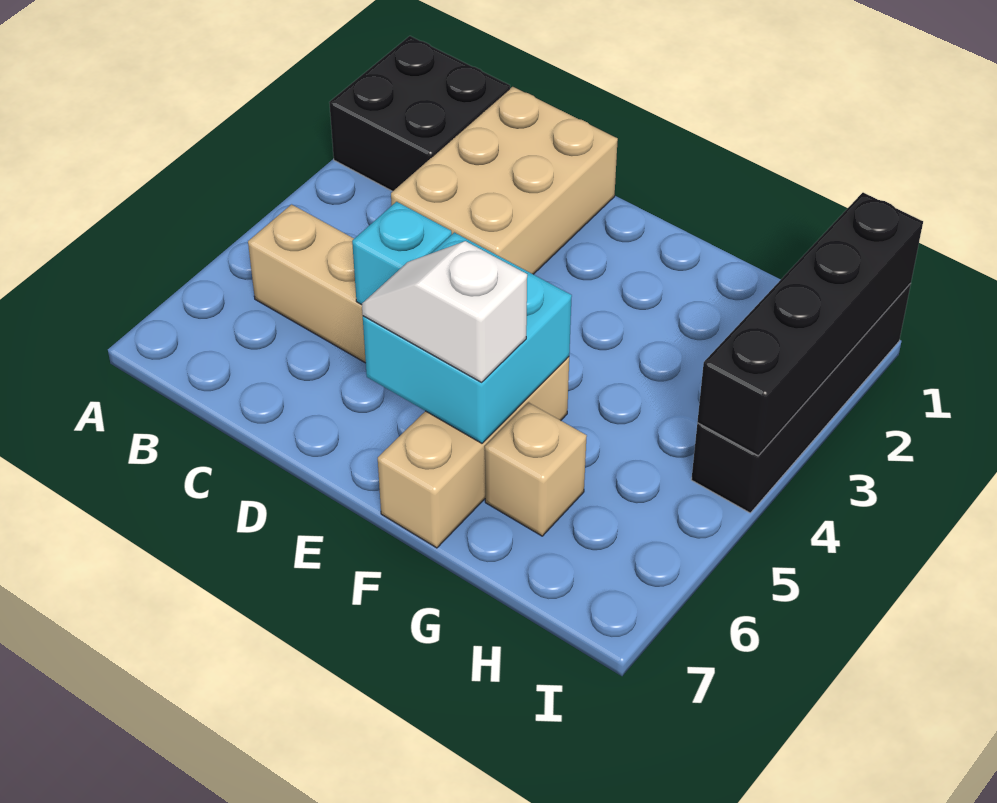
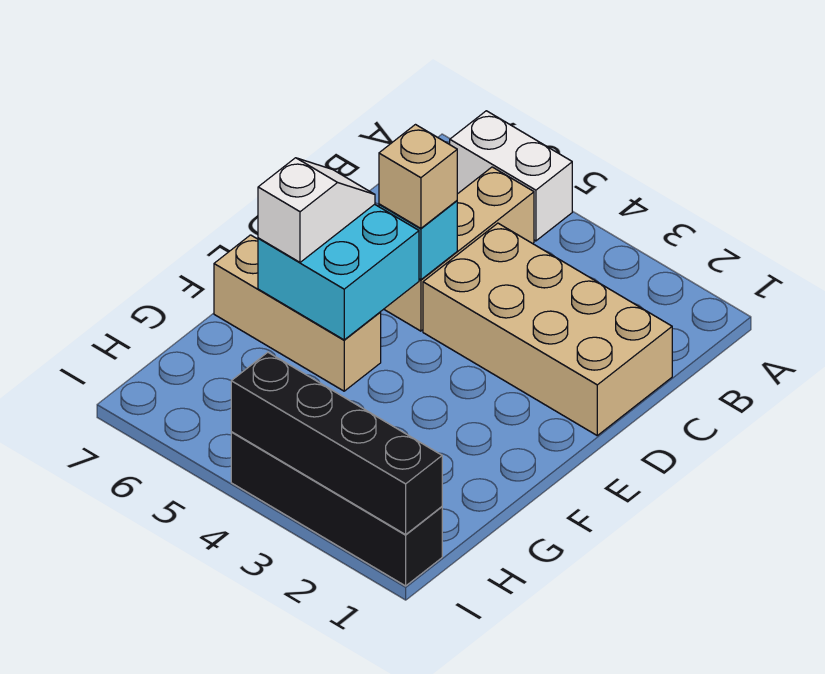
black brick A1:B2 level 1 -> none
none -> white brick A5:A6 level 1
tan brick C1:D3 level 1 -> tan brick C1:D4 level 1
tan brick G6 level 1 -> tan brick D5 level 3

